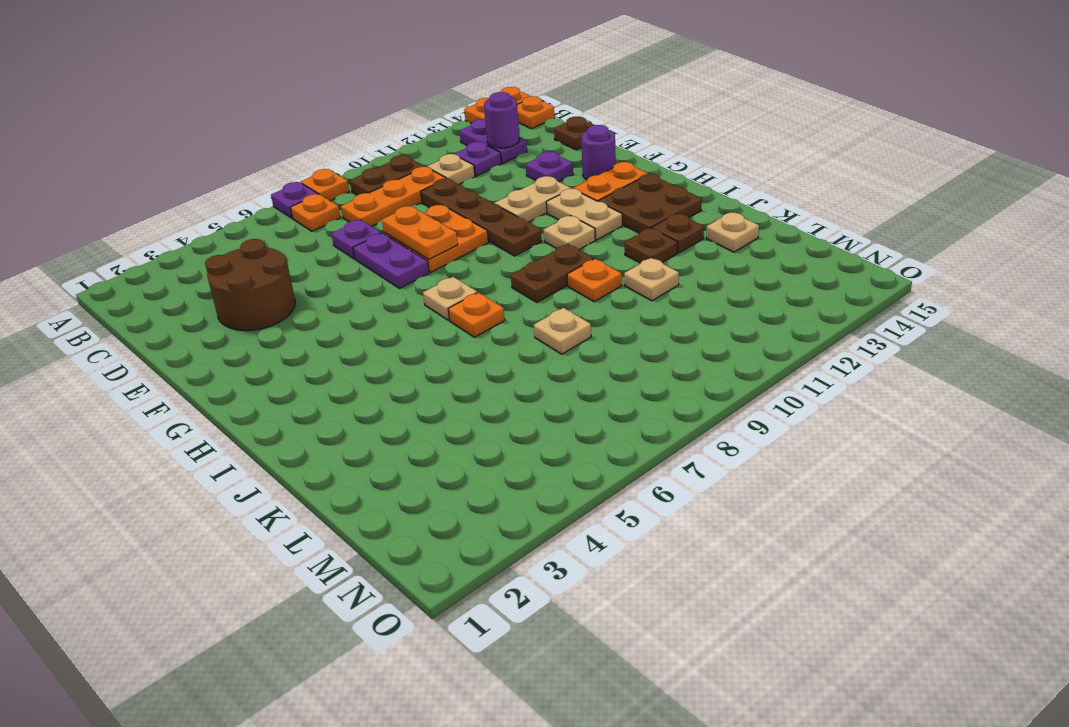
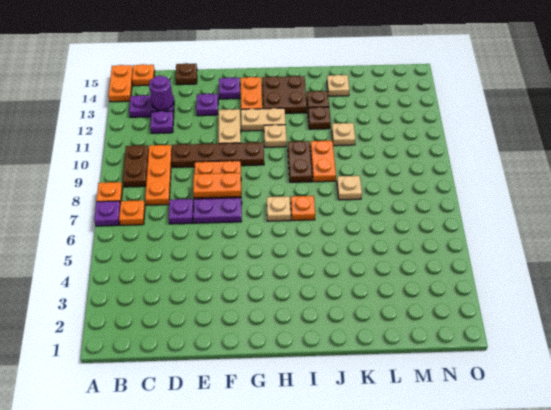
tan plate C11 level 1 -> none
brown round brick D3:E4 level 1 -> none
purple round brick F14 level 1 -> purple plate F14 level 1
orange plate J10 level 1 -> orange plate J9:J10 level 1

